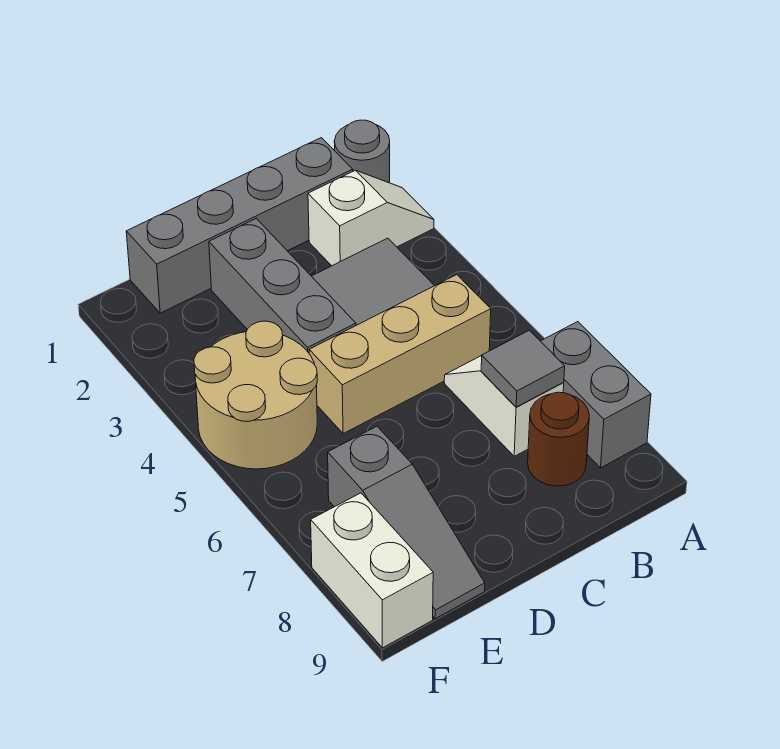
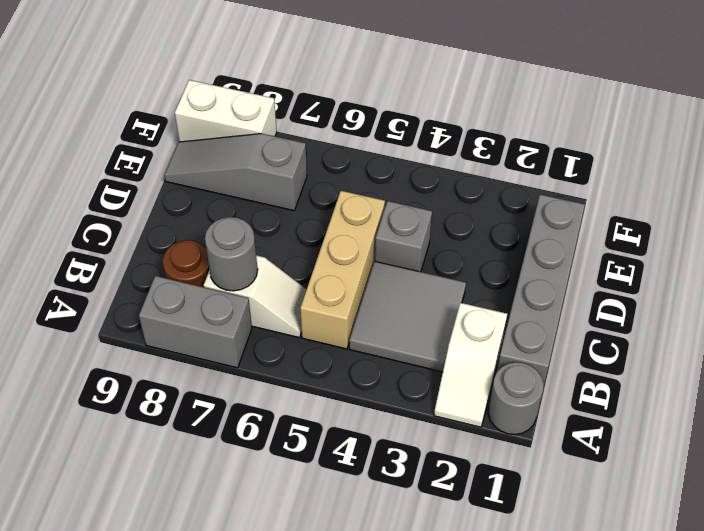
grey tile B7 level 2 -> grey round brick B7 level 2
grey brick D2:D4 level 1 -> grey brick D4 level 1
tan round brick E4:F5 level 1 -> none

